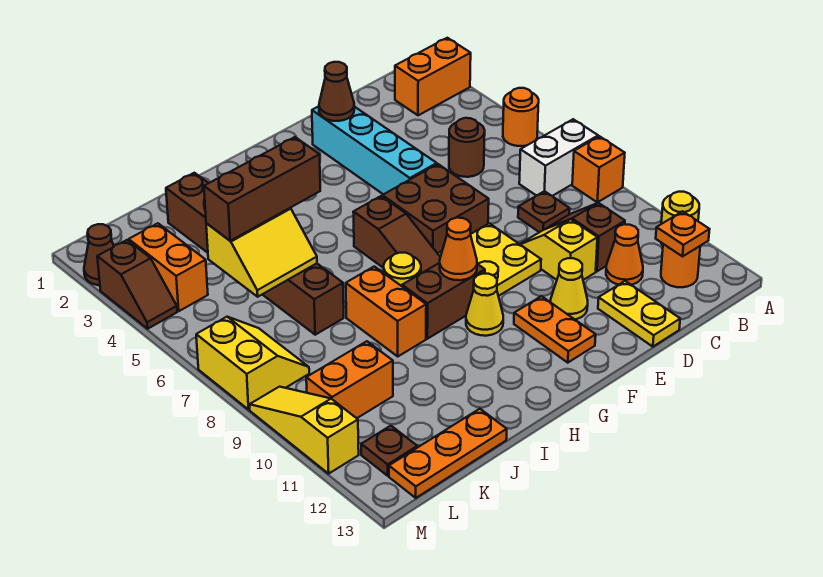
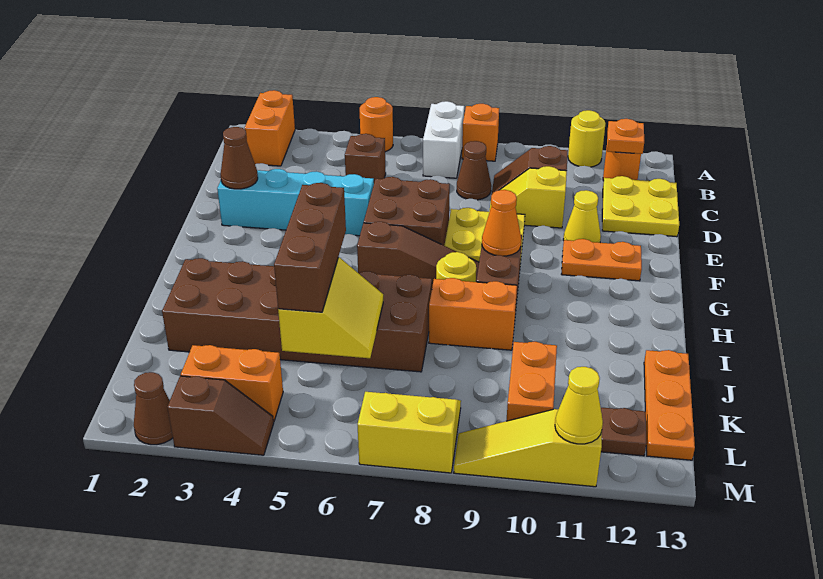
brown round brick C5 level 1 -> brown brick C5 level 1
brown plate C8 level 1 -> brown cone C8 level 1
orange cone C11 level 1 -> none
yellow plate D12:D13 level 1 -> yellow plate C12:D13 level 1
yellow cone G10 level 1 -> yellow cone M11 level 2
brown brick J2:J7 level 1 -> brown brick I2:J7 level 1

